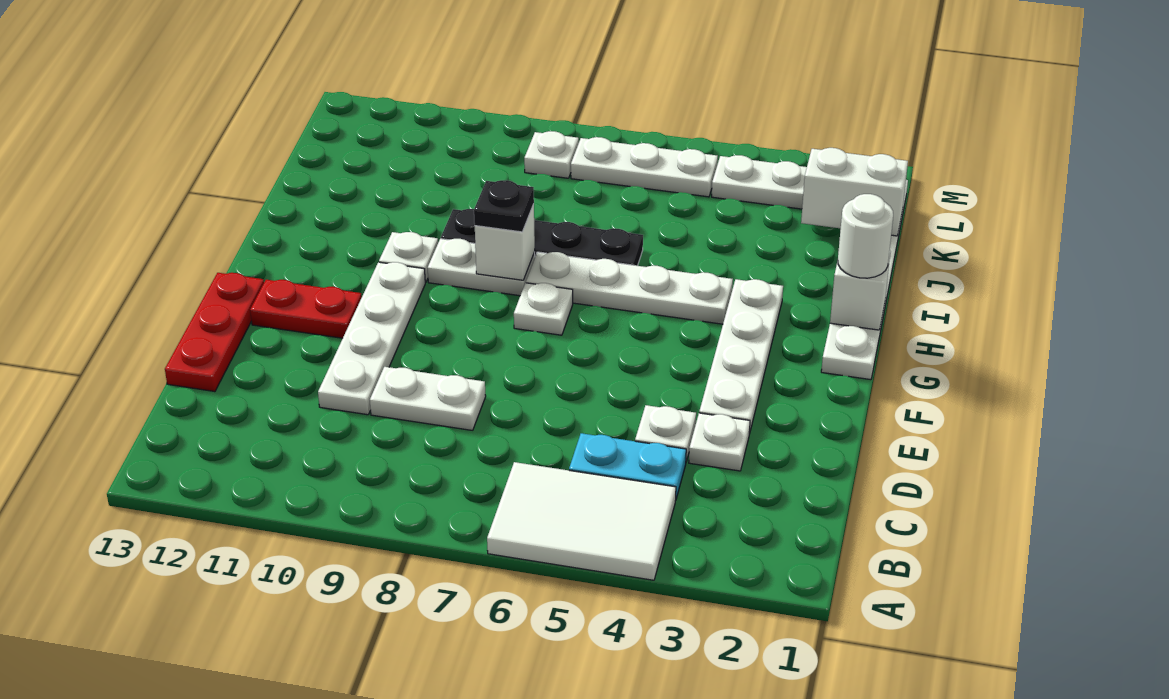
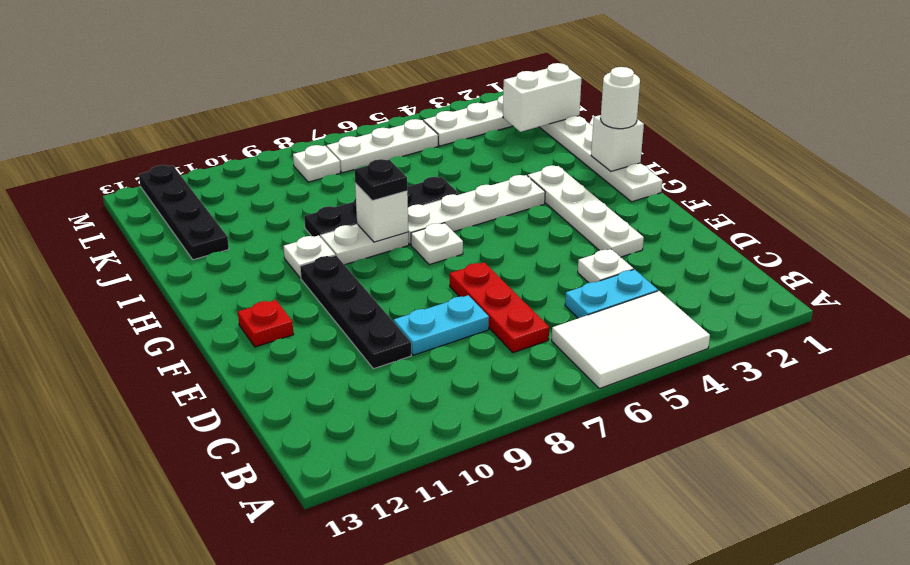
white plate D3 level 1 -> none
white plate D8:D9 level 1 -> cyan plate D8:D9 level 1
white plate D10:G10 level 1 -> black plate D10:G10 level 1
red plate D13:F13 level 1 -> red plate C7:E7 level 1
red plate F11:F12 level 1 -> red plate F12 level 1
none -> black plate J12:M12 level 1

